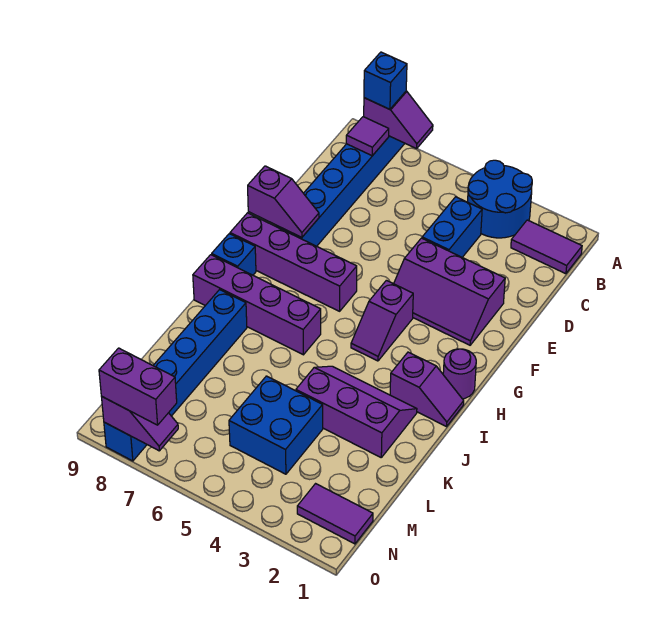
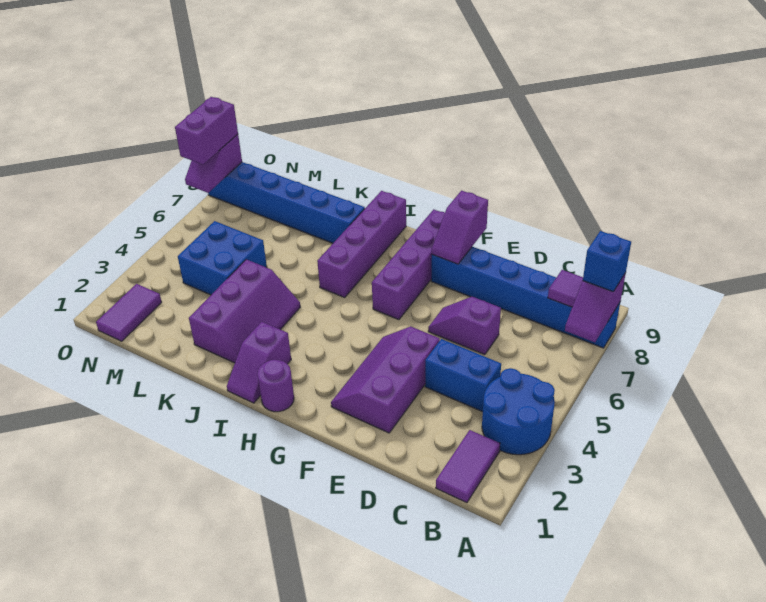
purple slope G4:H4 level 1 top G -> purple slope D6:E6 level 1 top D
blue brick H9 level 1 -> none

